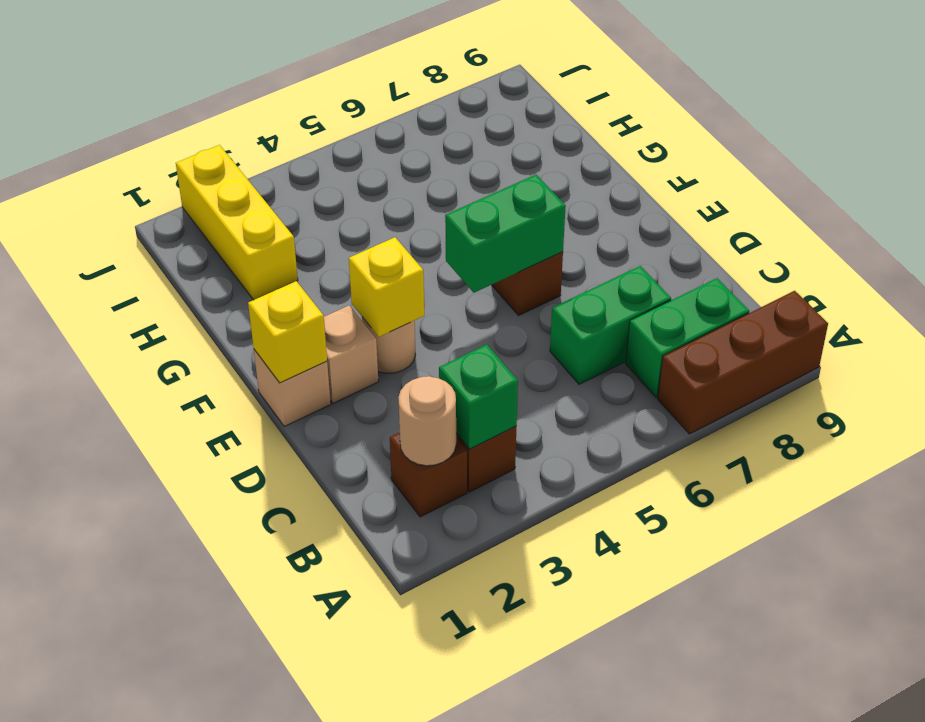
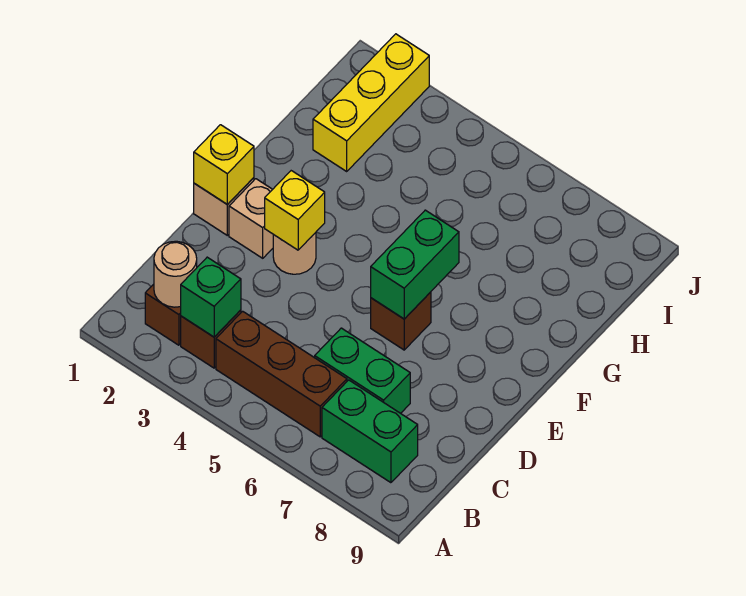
brown brick A7:A9 level 1 -> brown brick B4:B6 level 1
green brick E5:E6 level 2 -> green brick E6:F6 level 2

